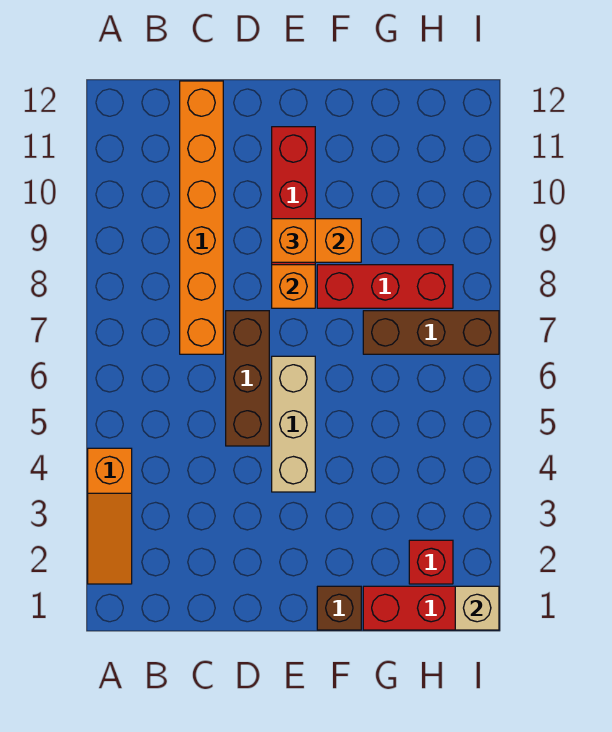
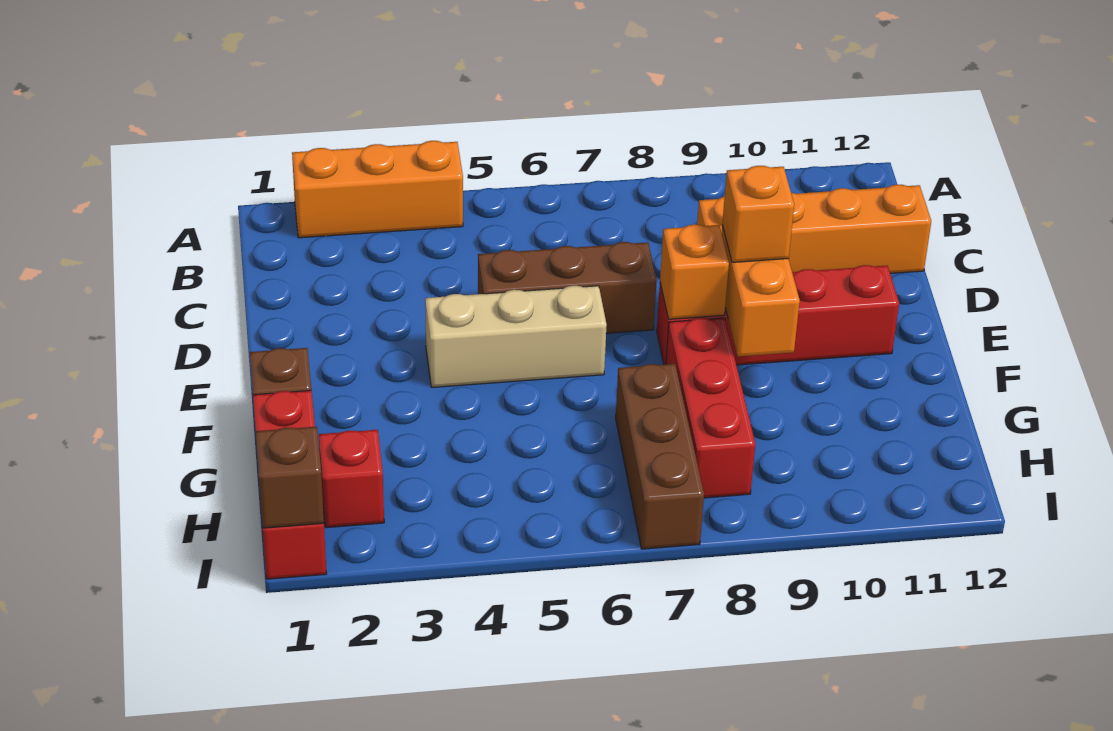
orange slope A2:A4 level 1 top 4 -> orange brick A2:A4 level 1
orange brick C7:C12 level 1 -> orange brick C9:C12 level 1
tan brick I1 level 2 -> brown brick I1 level 2

